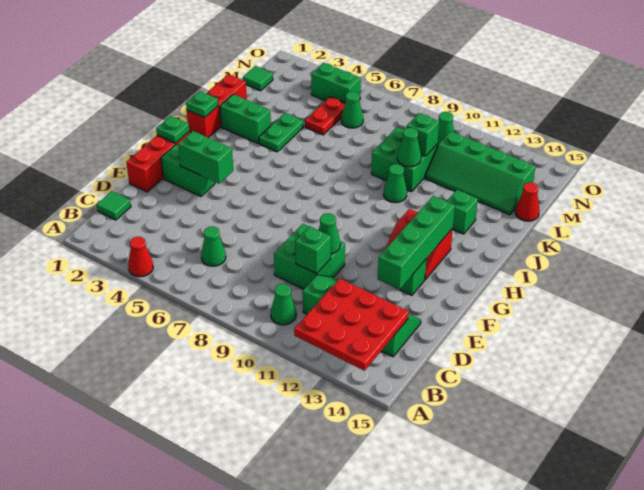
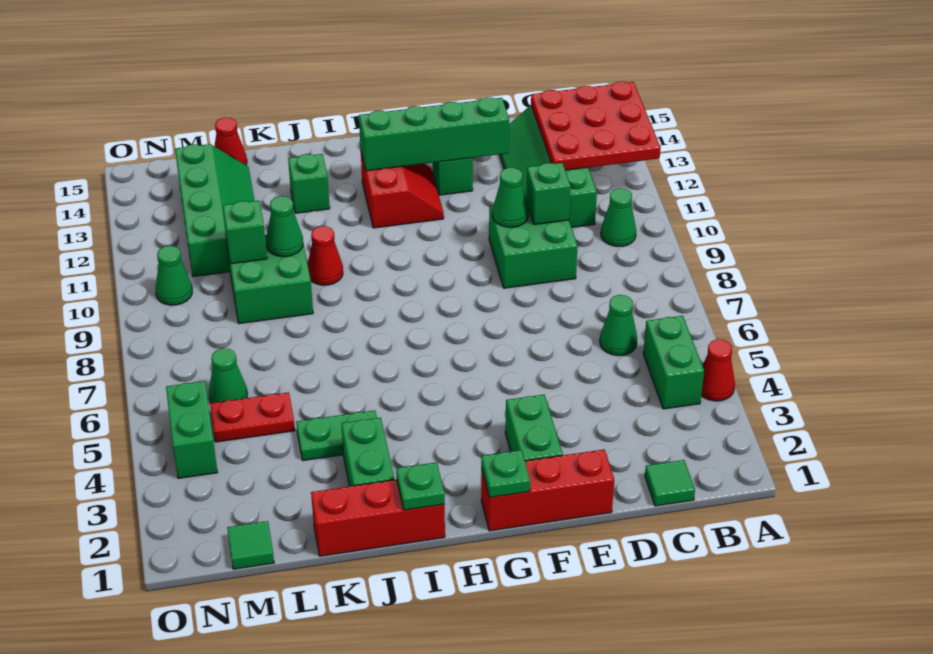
green brick F3:F4 level 2 -> green brick B4:B5 level 1
green cone J10 level 1 -> red cone J10 level 1

